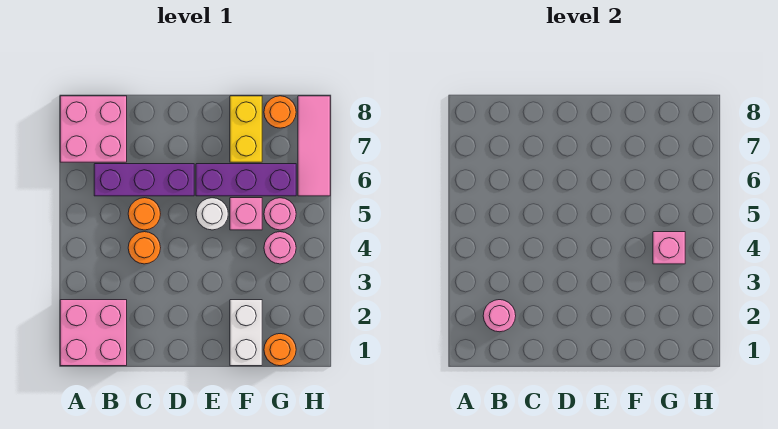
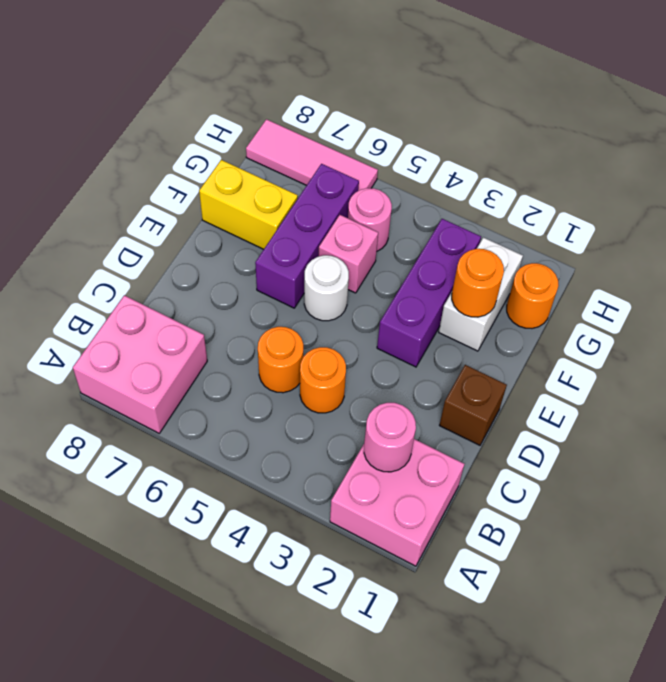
purple brick B6:D6 level 1 -> purple brick E3:G3 level 1
none -> brown brick D1 level 1
white brick F1:F2 level 1 -> white brick F2:G2 level 1
pink round brick G4 level 1 -> none
pink brick G4 level 2 -> none
orange round brick G8 level 1 -> orange round brick F2 level 2

